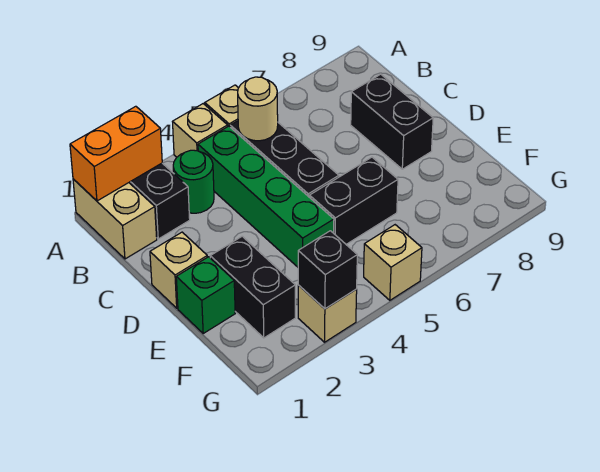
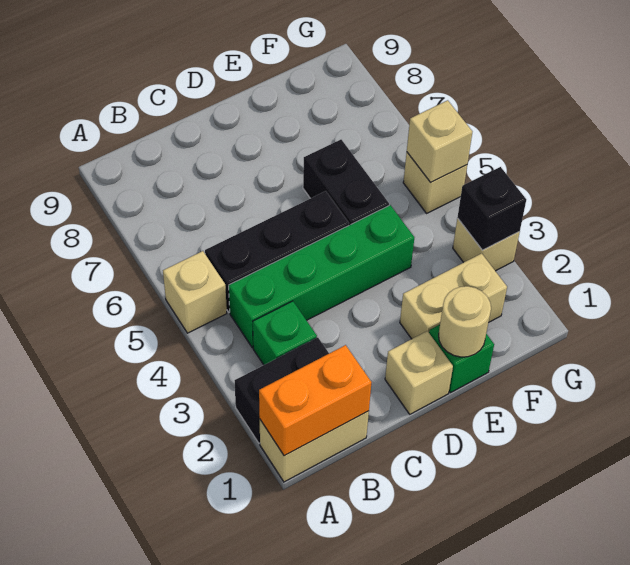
orange brick A1:A2 level 2 -> orange brick A1:B1 level 2
tan brick A4 level 1 -> tan brick G5 level 2
green round brick B3 level 1 -> green brick B3 level 1
tan round brick B5 level 2 -> tan round brick E1 level 2
black brick C8:D8 level 1 -> none
black brick E2:F2 level 1 -> tan brick E2:F2 level 1

